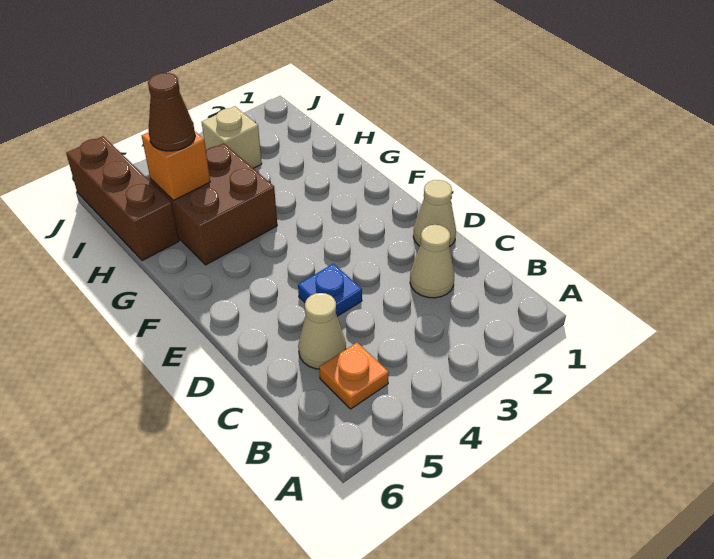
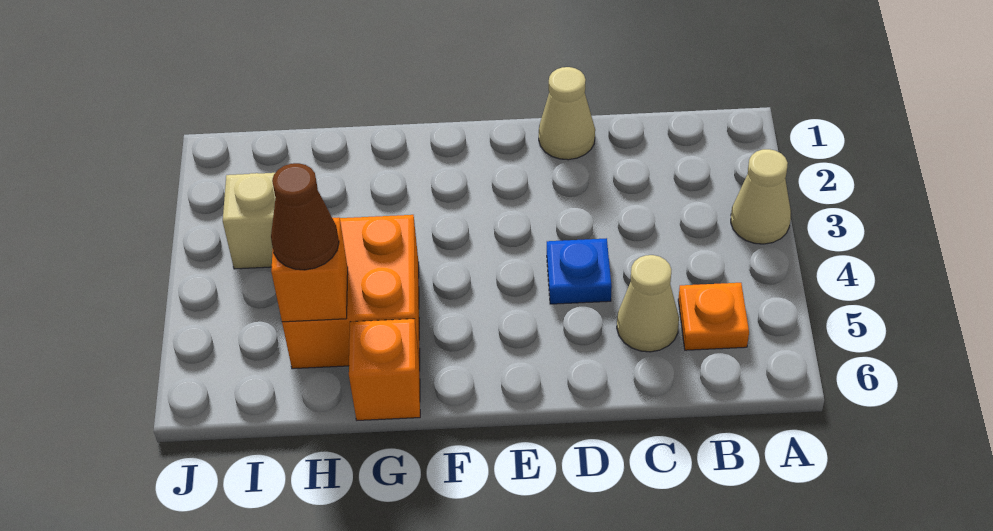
tan cone C2 level 1 -> tan cone A3 level 1
brown brick G4:H5 level 1 -> orange brick G4:H5 level 1
none -> orange brick G6 level 1
brown brick H6:J6 level 1 -> none

